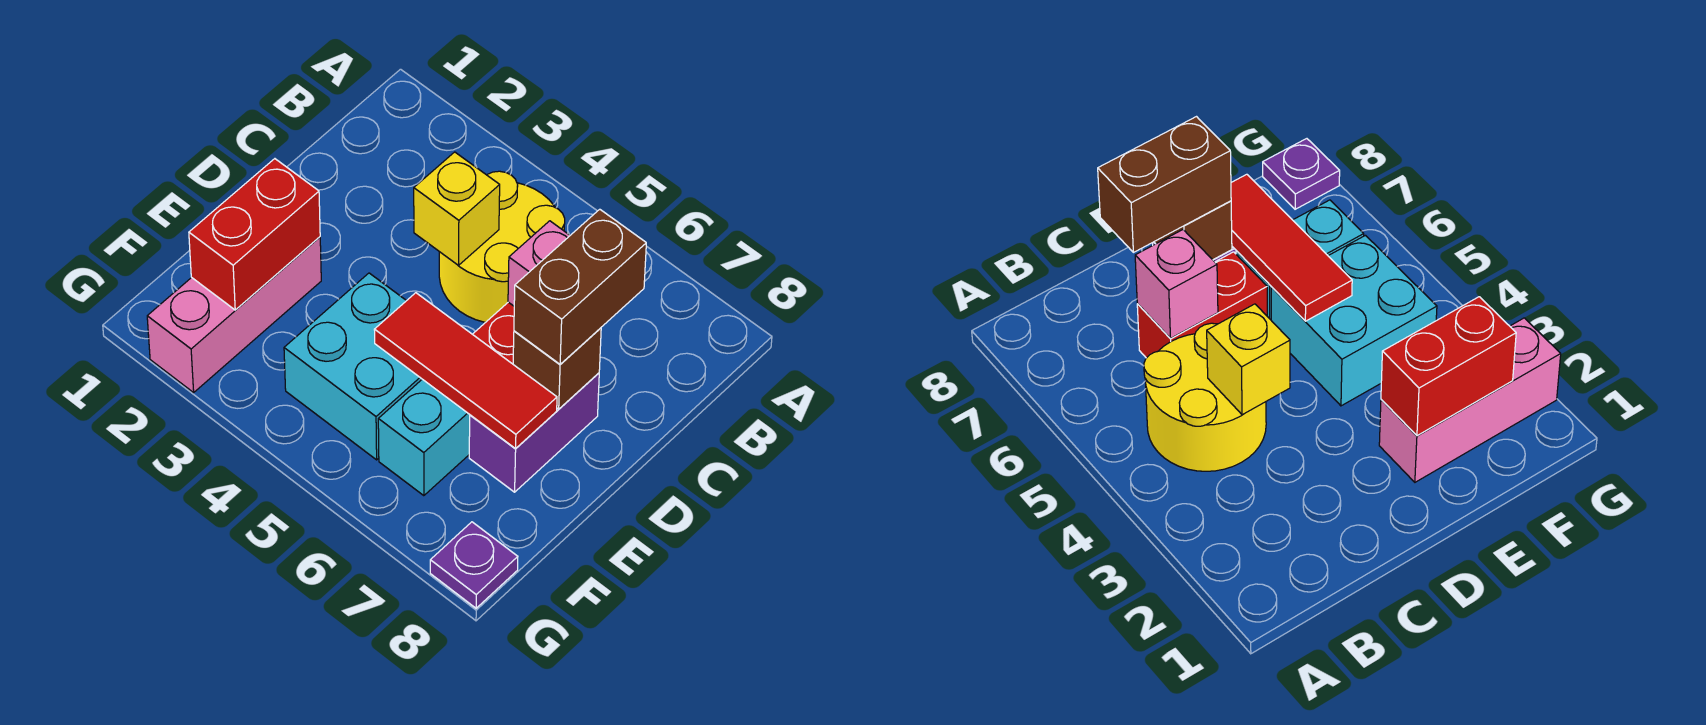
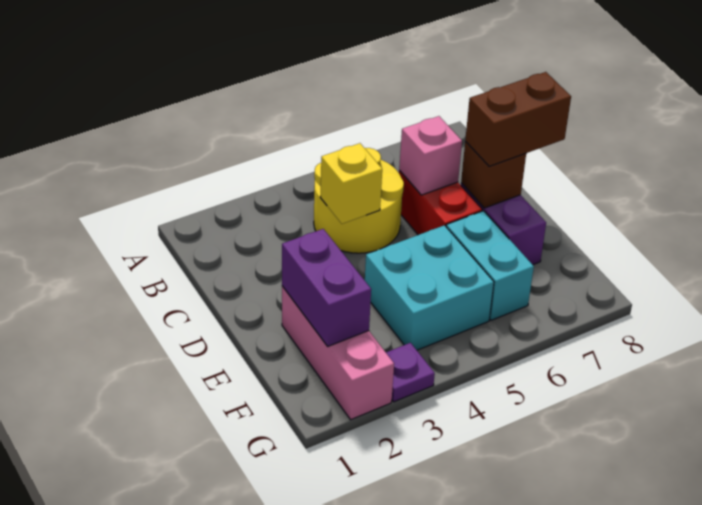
brown brick C7:D7 level 3 -> brown brick D7:D8 level 3
red brick E2:F2 level 2 -> purple brick E2:F2 level 2
red tile E5:E7 level 2 -> none
purple plate G8 level 1 -> purple plate G3 level 1

